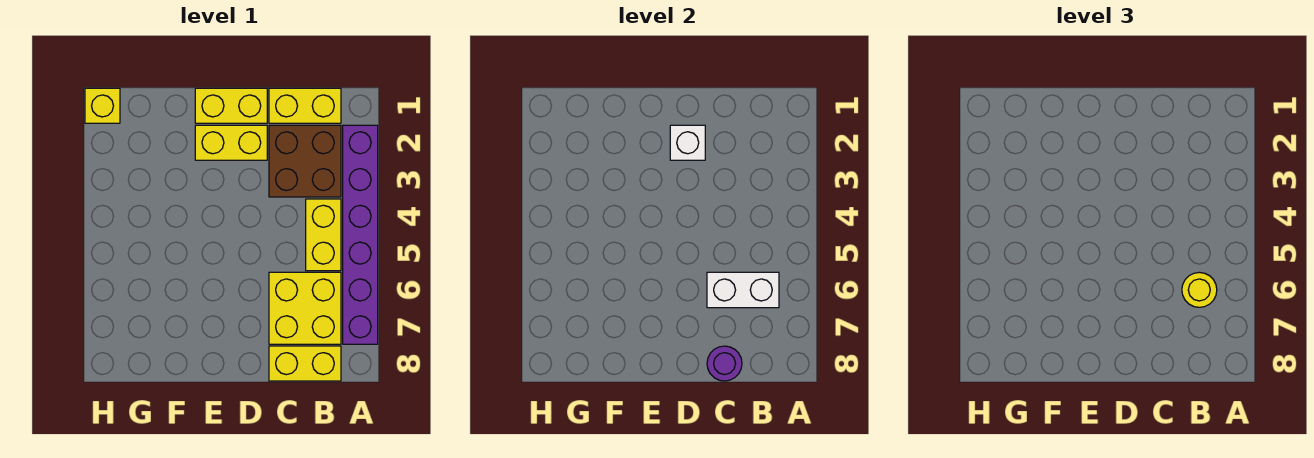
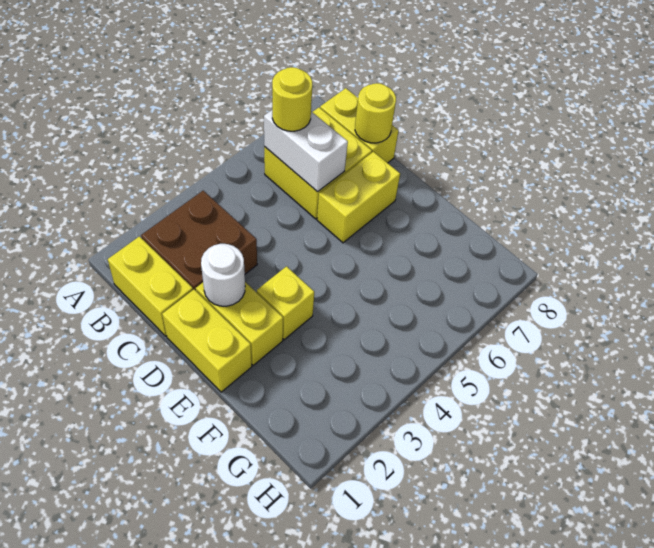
purple brick A2:A7 level 1 -> none
yellow brick B4:B5 level 1 -> yellow brick D6:D7 level 1
purple round brick C8 level 2 -> yellow round brick C8 level 2
white brick D2 level 2 -> white round brick D2 level 2
yellow brick H1 level 1 -> yellow brick E3 level 1

